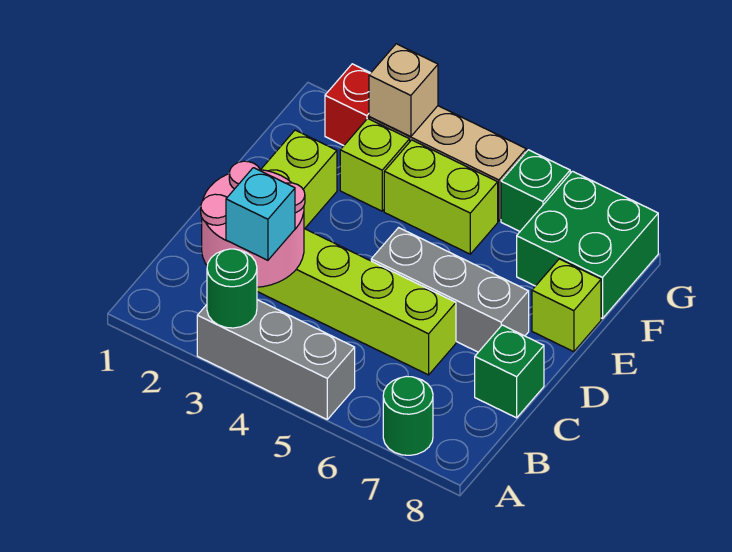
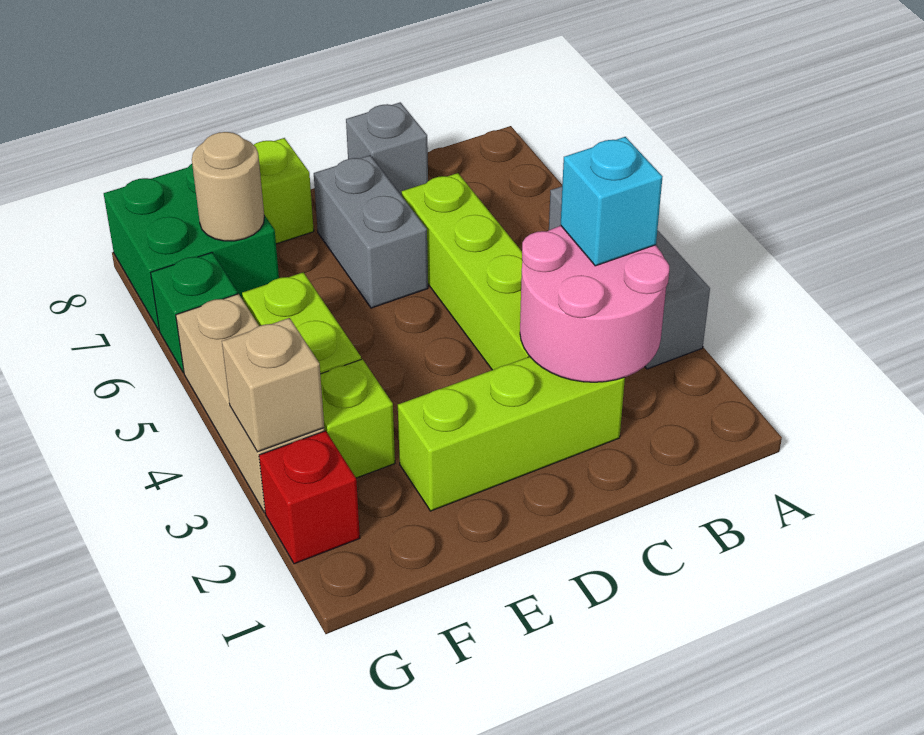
green round brick A3 level 2 -> none
green round brick A7 level 1 -> none
green brick C8 level 1 -> grey brick C8 level 1
grey brick D5:D7 level 1 -> grey brick D6:D7 level 1
none -> tan round brick F7 level 2

